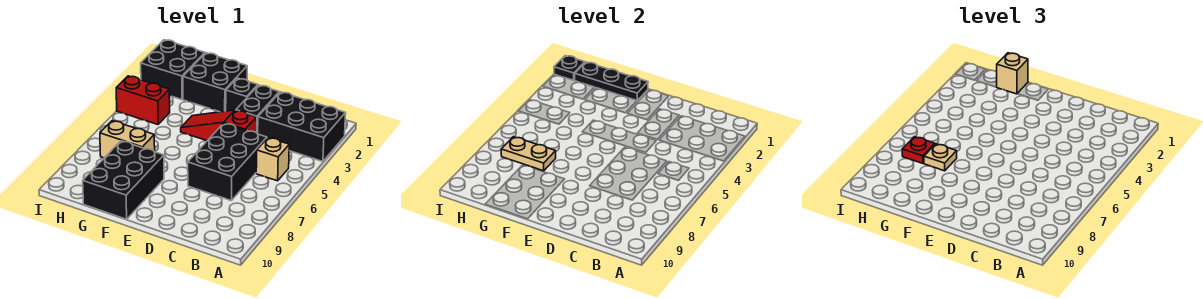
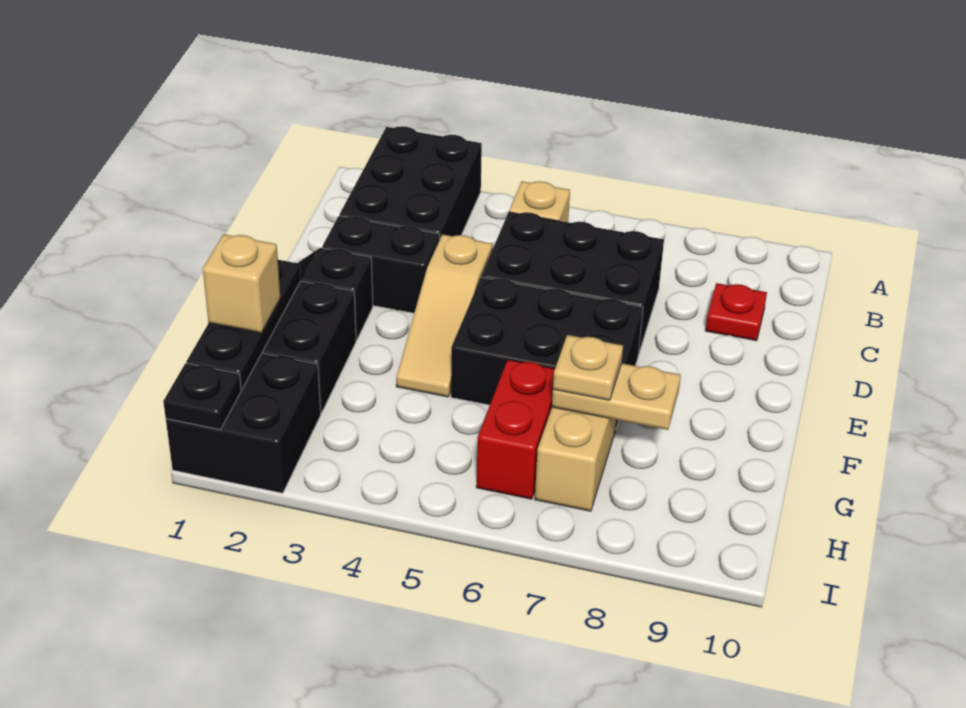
red slope D4:F4 level 1 top D -> tan slope D4:F4 level 1 top D
black brick F8:G10 level 1 -> black brick E5:F7 level 1
tan plate G7:H7 level 2 -> tan plate G7:G8 level 2
red brick H4:I4 level 1 -> red brick G6:H6 level 1
red plate H7 level 3 -> red plate C9 level 1

